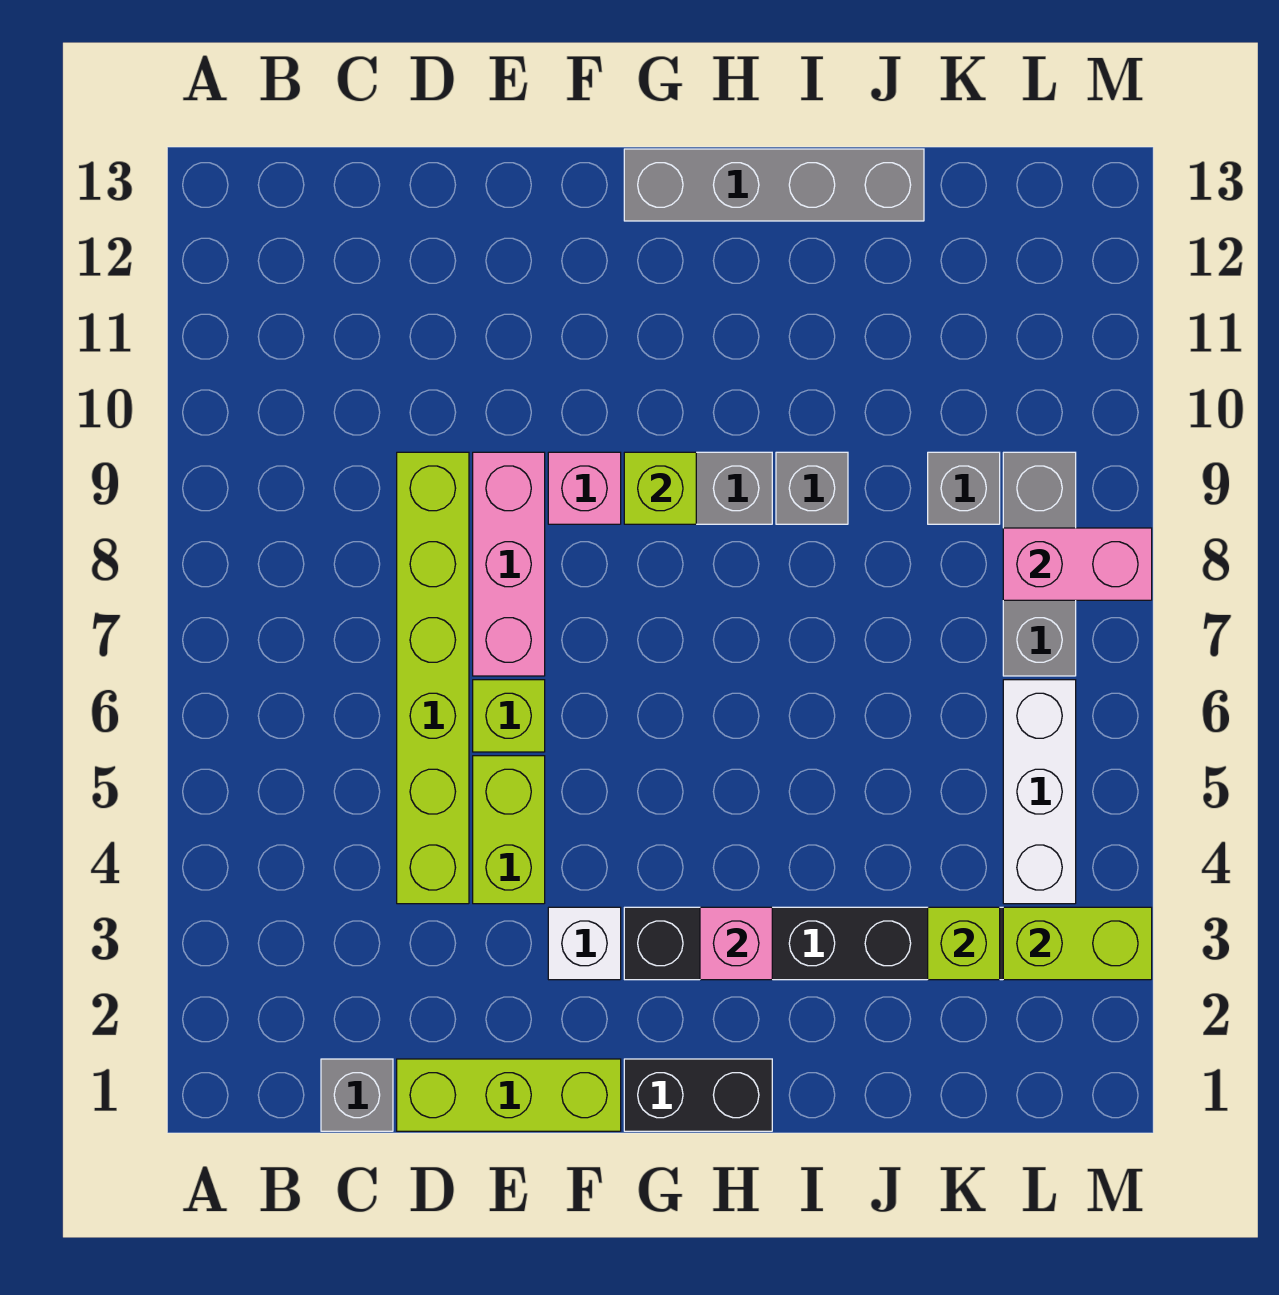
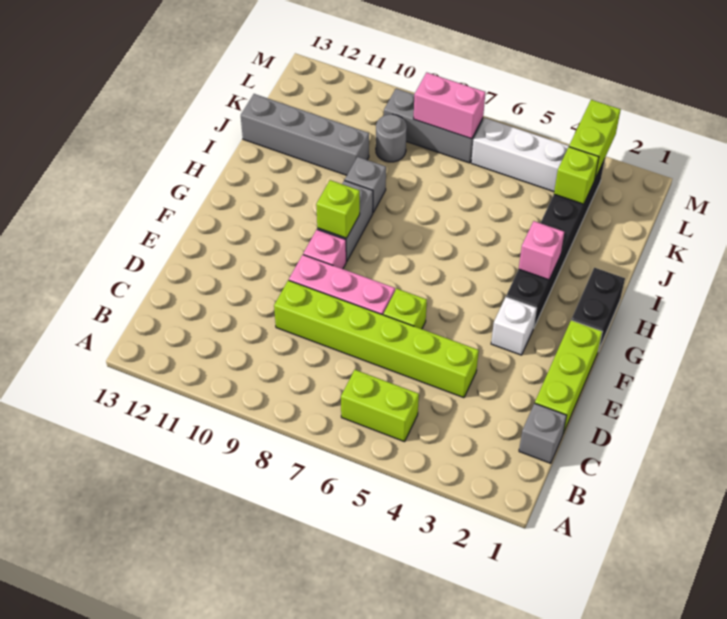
lime brick E4:E5 level 1 -> lime brick B5:B6 level 1
grey brick G13:J13 level 1 -> grey brick J10:J13 level 1
grey brick K9 level 1 -> grey round brick K9 level 1
pink brick L8:M8 level 2 -> pink brick L7:L8 level 2

